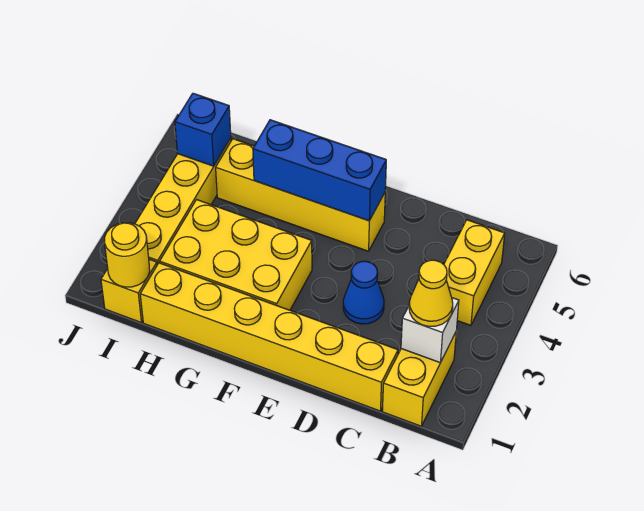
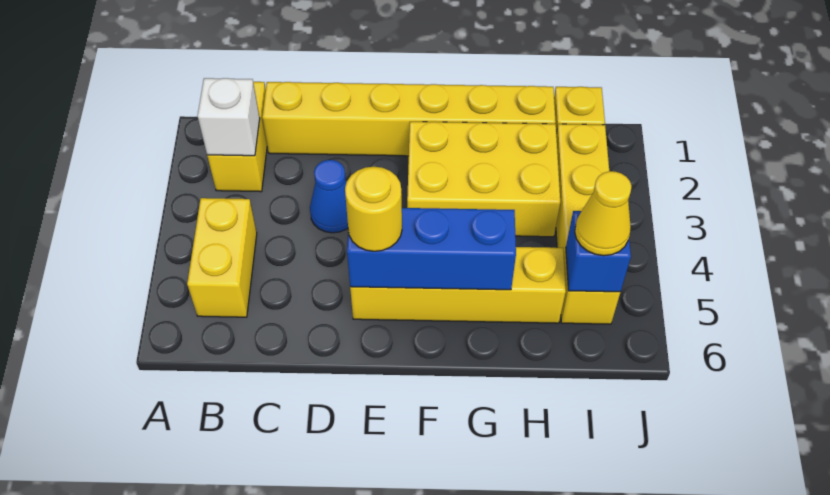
yellow cone B2 level 3 -> yellow cone I5 level 3
yellow round brick I1 level 2 -> yellow round brick E5 level 3

